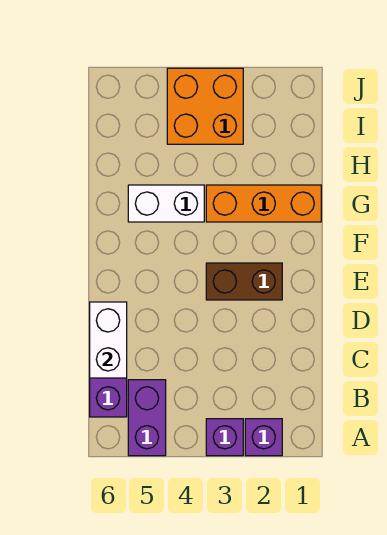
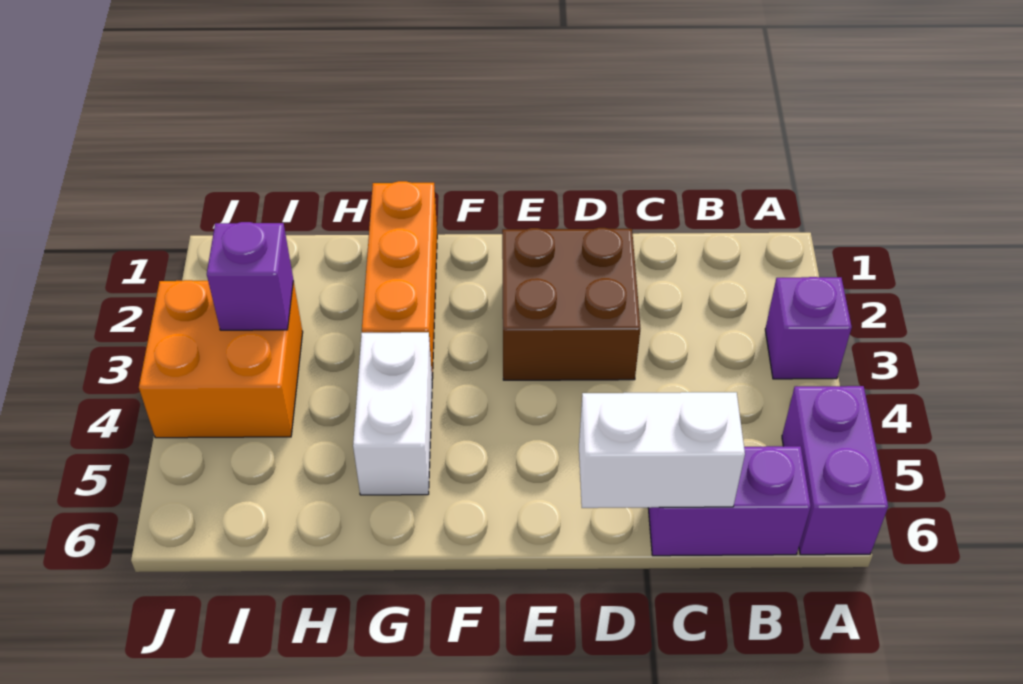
purple brick A2 level 1 -> purple brick I3 level 2
purple brick A5:B5 level 1 -> purple brick A5:A6 level 1
brown brick E2:E3 level 1 -> brown brick D2:E3 level 1

